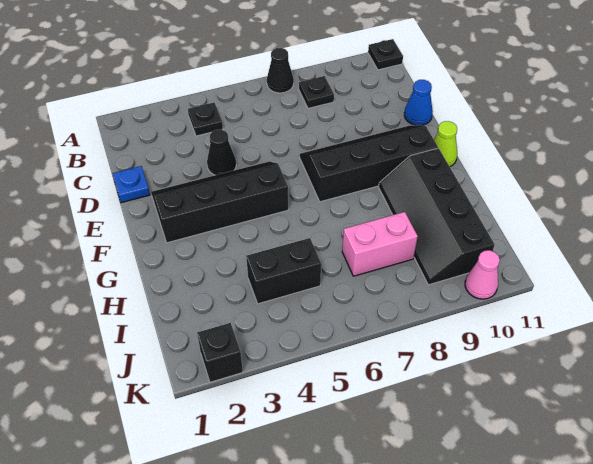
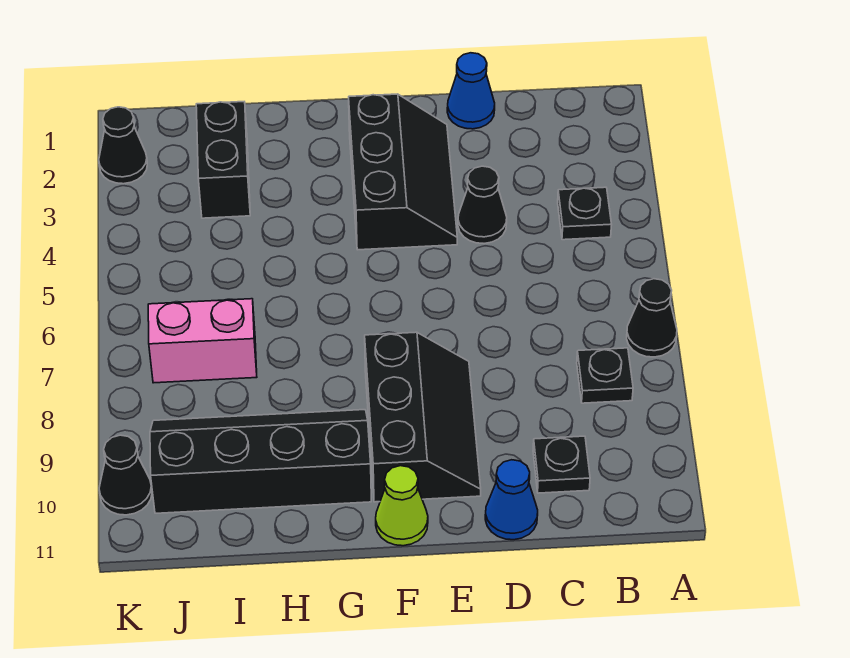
black plate A11 level 1 -> black plate C10 level 1
blue plate D1 level 1 -> blue cone D1 level 1
black slope E2:F5 level 1 top F -> black slope E2:F4 level 1 top F
black slope E7:F10 level 1 top F -> black slope E8:F10 level 1 top F
black brick I4:I5 level 1 -> black brick I2:I3 level 1
pink brick I7:I8 level 1 -> pink brick I7:J7 level 1
black brick K2 level 1 -> black cone K2 level 1
pink cone K10 level 1 -> black cone K10 level 1

